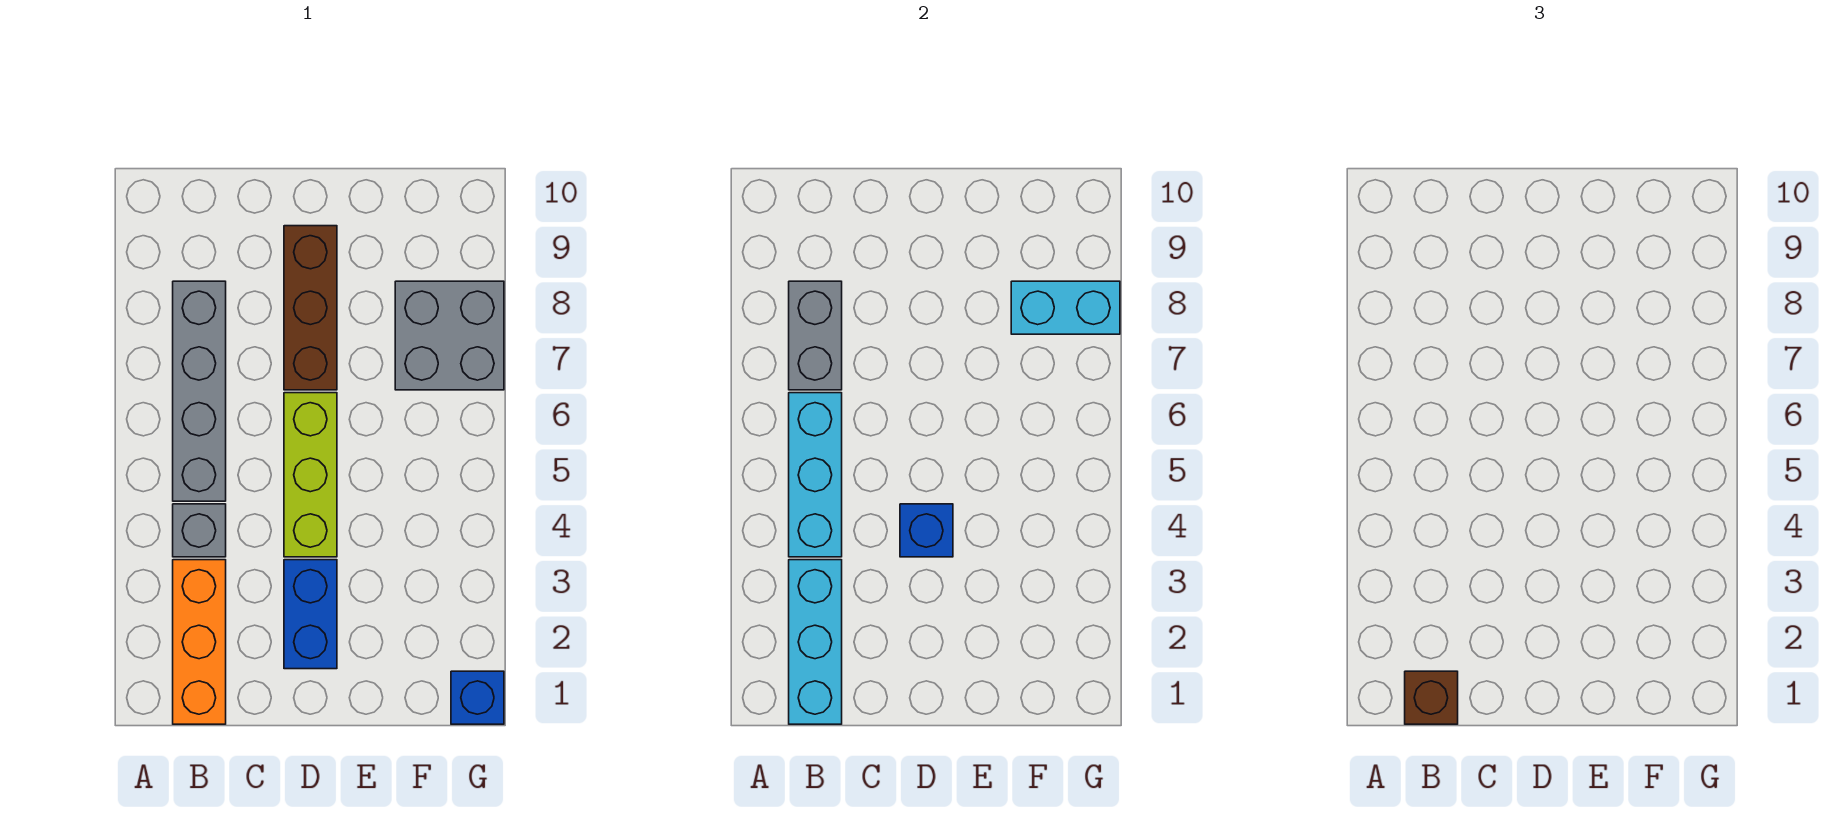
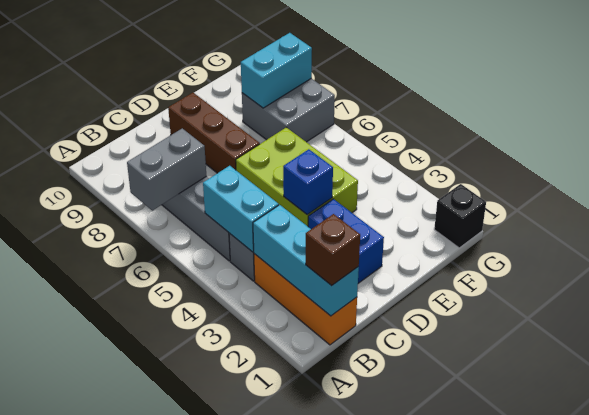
cyan brick B4:B6 level 2 -> cyan brick B4:B5 level 2
grey brick B7:B8 level 2 -> grey brick A7:B7 level 2
lime brick D4:D6 level 1 -> lime brick D4:E6 level 1
blue brick G1 level 1 -> black brick G1 level 1

